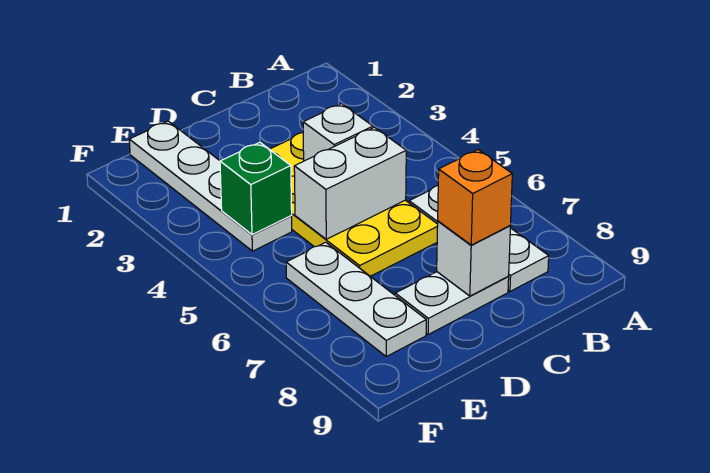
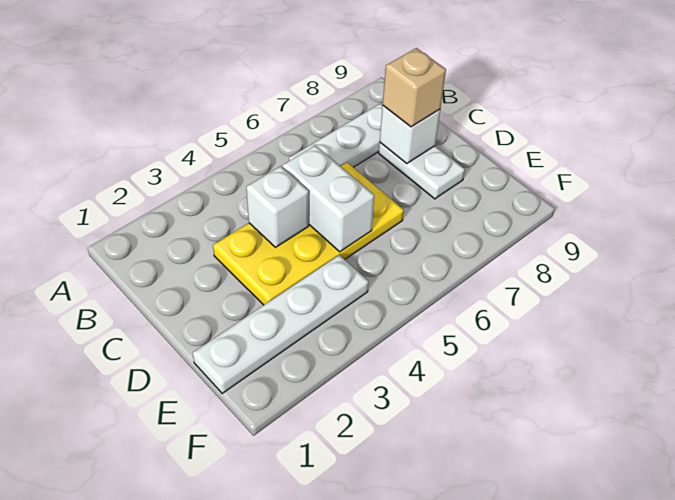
orange brick C8 level 3 -> tan brick C8 level 3
green brick E4 level 2 -> none
white plate E6:E8 level 1 -> none

